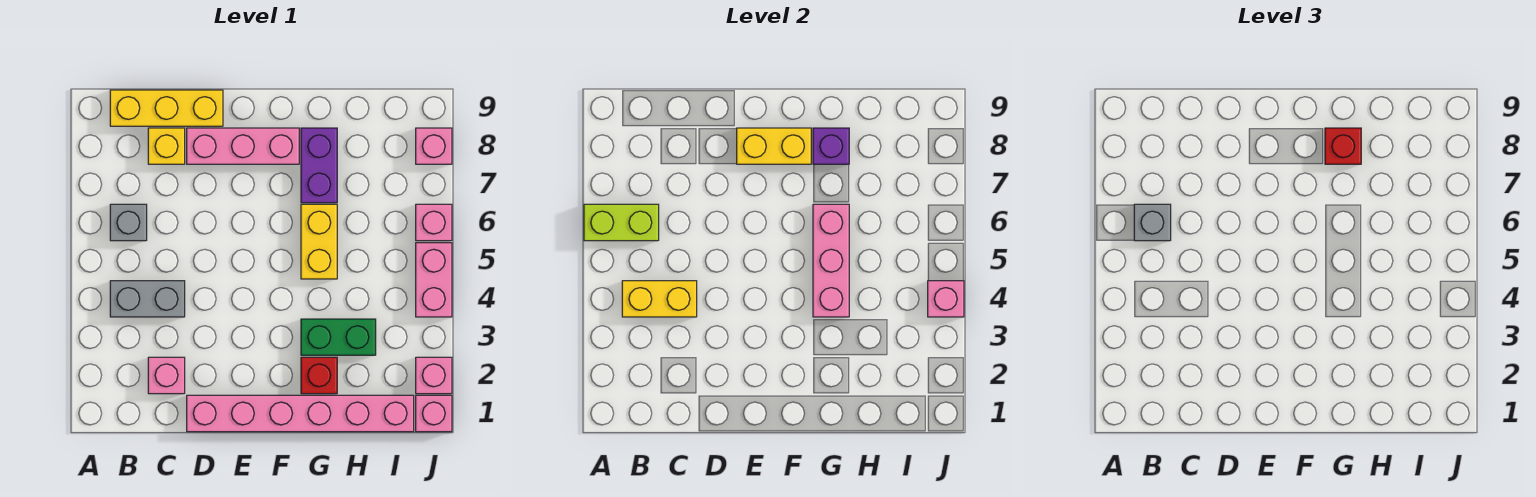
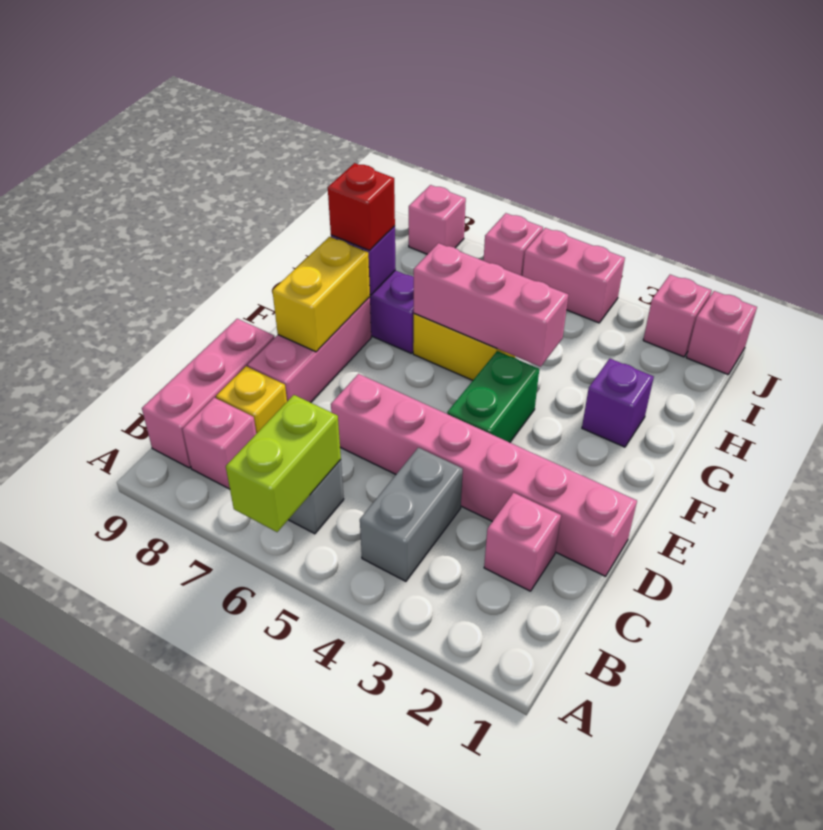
yellow brick B4:C4 level 2 -> none
grey brick B6 level 3 -> none
yellow brick B9:D9 level 1 -> pink brick B9:D9 level 1
pink brick D1:I1 level 1 -> pink brick D1:D6 level 1
red brick G2 level 1 -> purple brick G2 level 1
green brick G3:H3 level 1 -> green brick E4:F4 level 1
pink brick J4 level 2 -> pink brick B8 level 1

